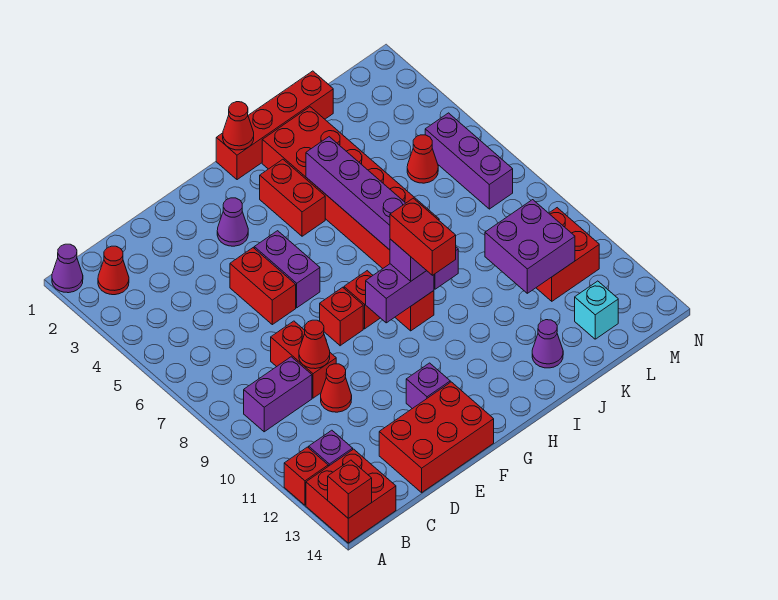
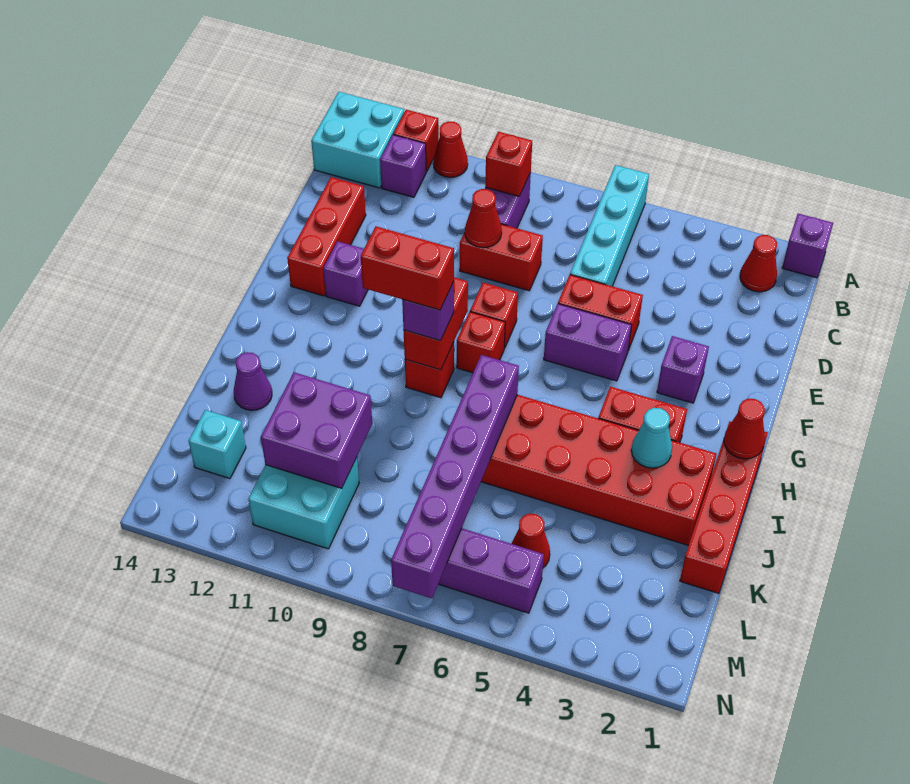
purple cone A1 level 1 -> purple brick A1 level 1
none -> cyan brick A6:D6 level 1
red brick A13:B14 level 1 -> cyan brick A13:B14 level 1
red brick A14 level 2 -> red brick B9 level 2
red cone D10 level 1 -> red cone A11 level 1
red brick D13:F14 level 1 -> red brick D13:F13 level 1
purple cone F3 level 1 -> purple brick F3 level 1
purple brick G9:H9 level 2 -> red brick G9:H9 level 2
none -> cyan cone I3 level 2
purple brick I4:I9 level 2 -> purple brick I7:N7 level 2
red brick L10:M11 level 1 -> cyan brick L10:M11 level 1

